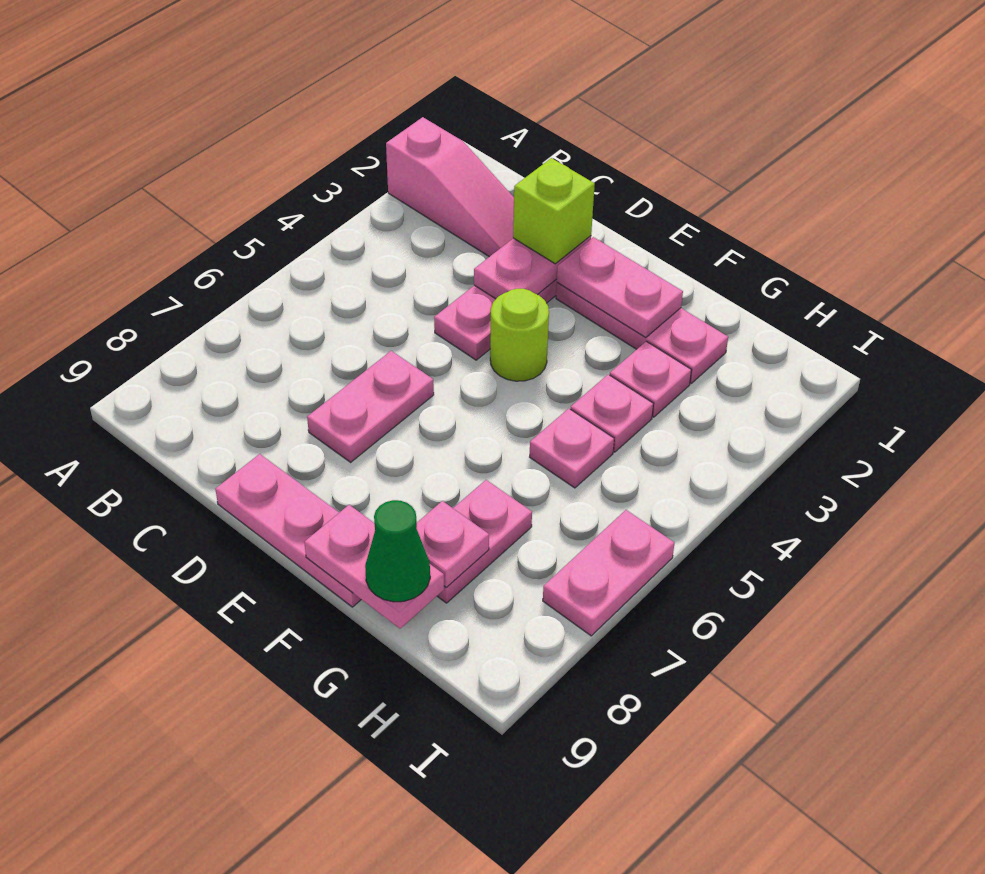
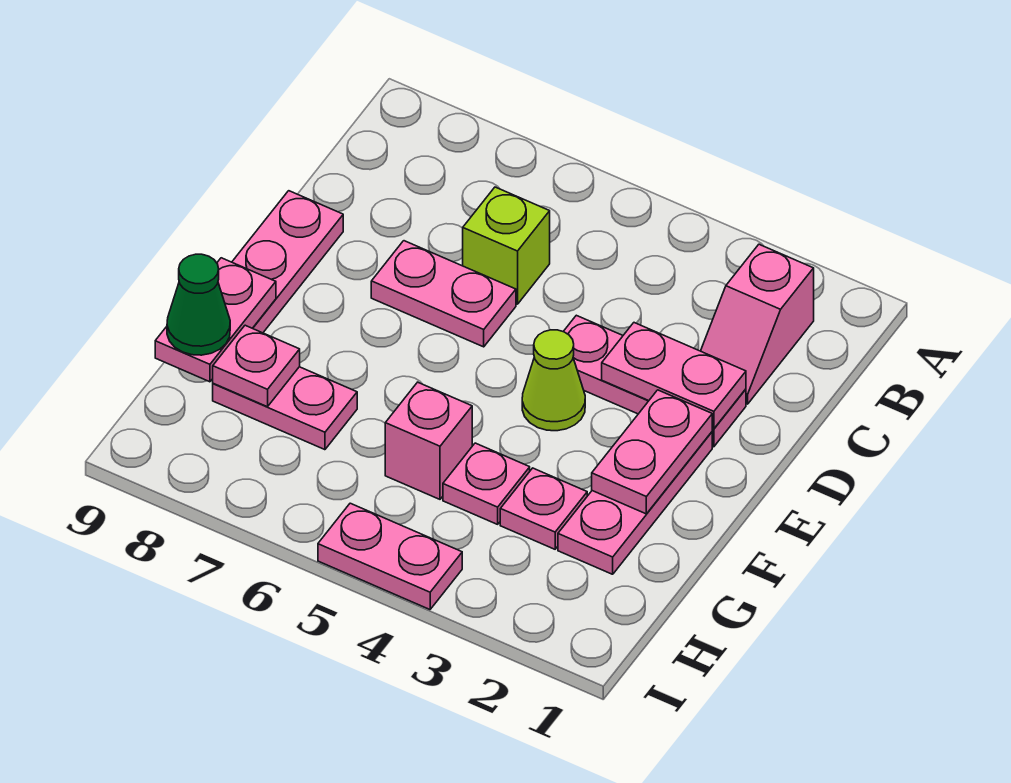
pink slope A2:C2 level 1 top A -> pink slope B2:C2 level 1 top B
lime brick D2 level 3 -> lime brick C6 level 1
lime round brick E4 level 1 -> lime cone E4 level 1
pink plate G5 level 1 -> pink brick G5 level 1
pink plate I6:I7 level 1 -> pink plate I4:I5 level 1

